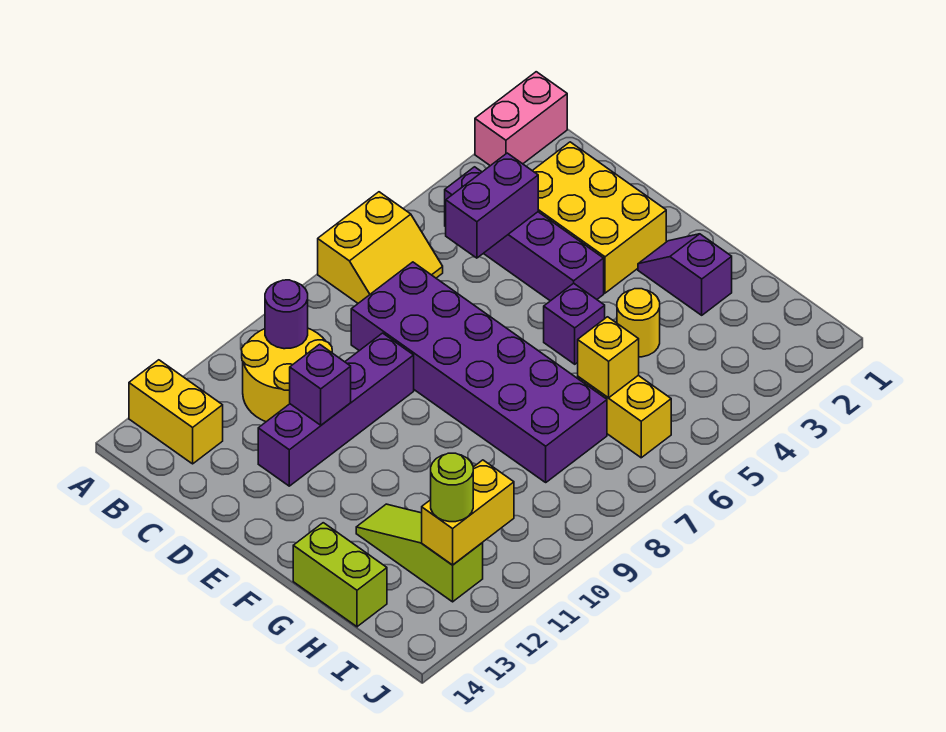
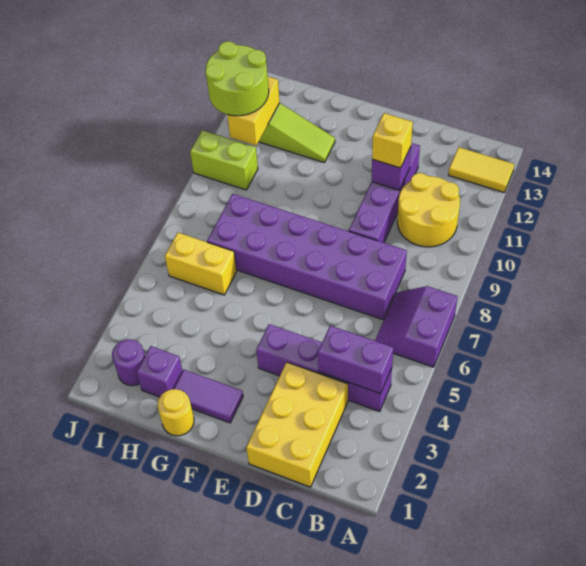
pink brick A1:A2 level 1 -> none
yellow slope A6:B7 level 1 top A -> purple slope A6:B7 level 1 top A
yellow brick A13:B13 level 1 -> yellow tile A13:B13 level 1
purple round brick B10 level 2 -> purple round brick I2 level 1
yellow brick C2:E3 level 1 -> yellow brick C1:D3 level 1
purple brick C4:C5 level 2 -> purple brick B4:C4 level 2
purple slope F2:G2 level 1 top G -> purple tile F2:G2 level 1
purple brick F5 level 1 -> purple brick H2 level 1
yellow round brick G4 level 1 -> yellow round brick G1 level 1
lime brick G14:H14 level 1 -> lime brick I10:J10 level 1
yellow brick H6 level 2 -> yellow brick D11 level 3
lime round brick I12 level 3 -> lime round brick I11:J12 level 3

